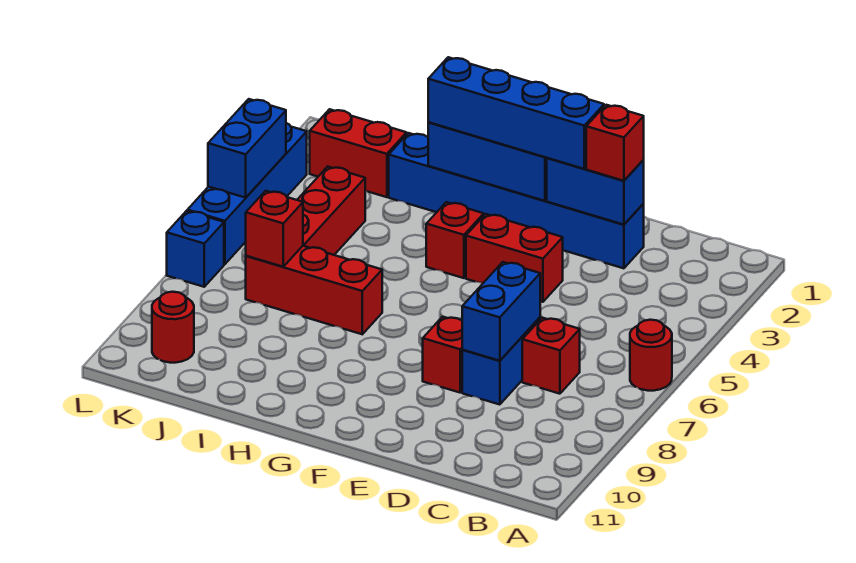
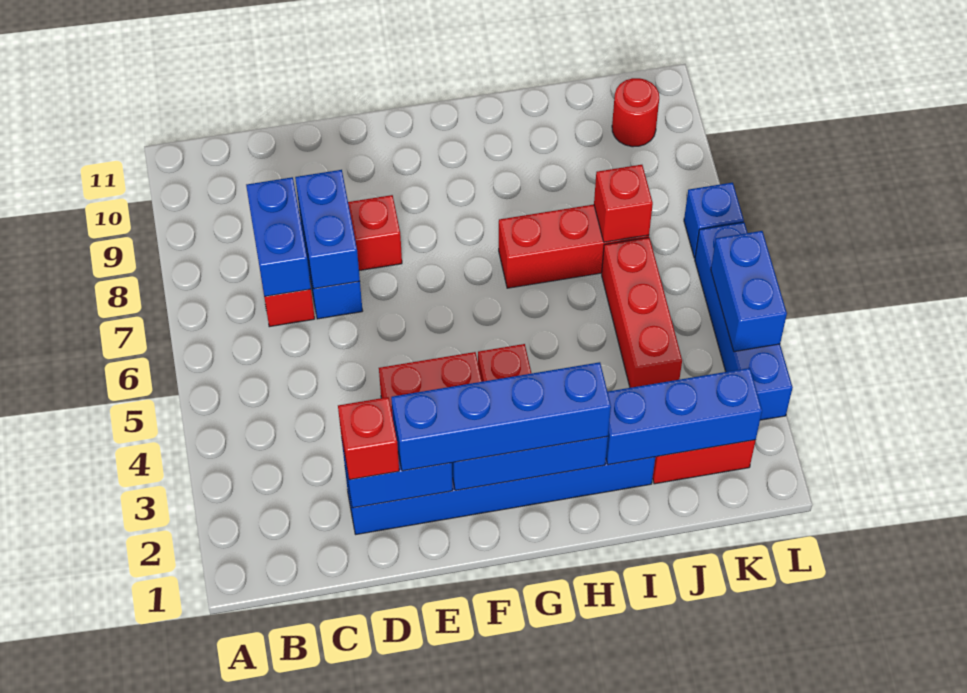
red round brick A6 level 1 -> none
none -> blue brick C7:C8 level 2
none -> blue brick I2:K2 level 2

